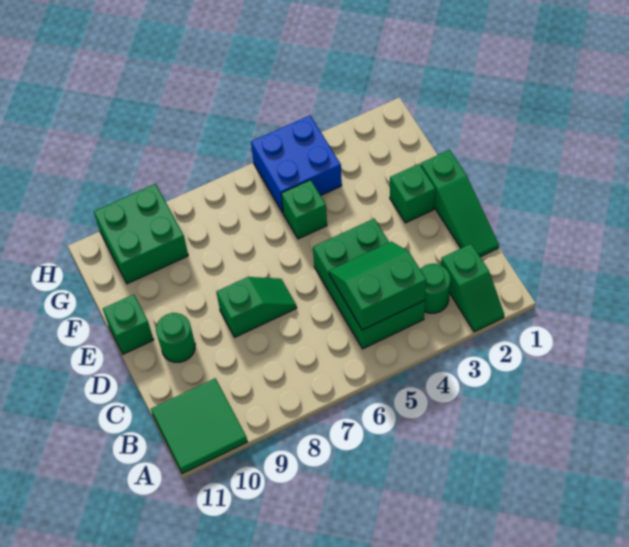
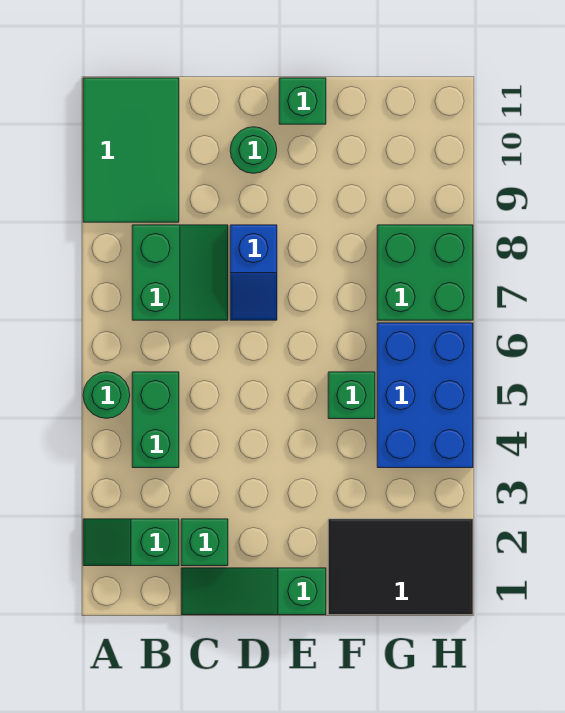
green tile A10:B11 level 1 -> green tile A9:B11 level 1
green round brick B3 level 1 -> green round brick A5 level 1
green brick B4:D5 level 1 -> green brick B4:B5 level 1
green slope B4:C5 level 2 top B -> green slope B7:C8 level 1 top B
green slope D7:D8 level 1 top 8 -> blue slope D7:D8 level 1 top 8
green brick E2 level 1 -> green brick C2 level 1
none -> black tile F1:H2 level 1
blue brick G4:H5 level 1 -> blue brick G4:H6 level 1
green brick G9:H10 level 1 -> green brick G7:H8 level 1

